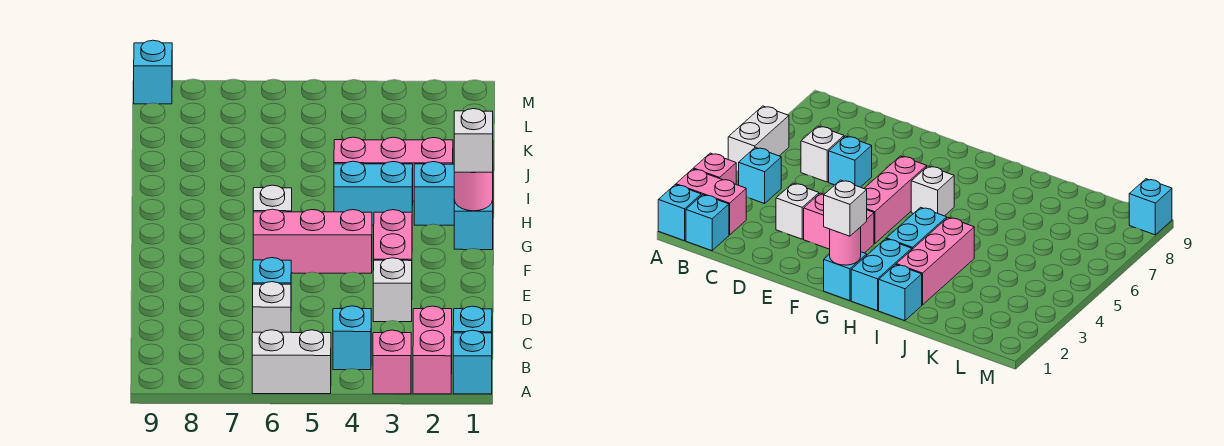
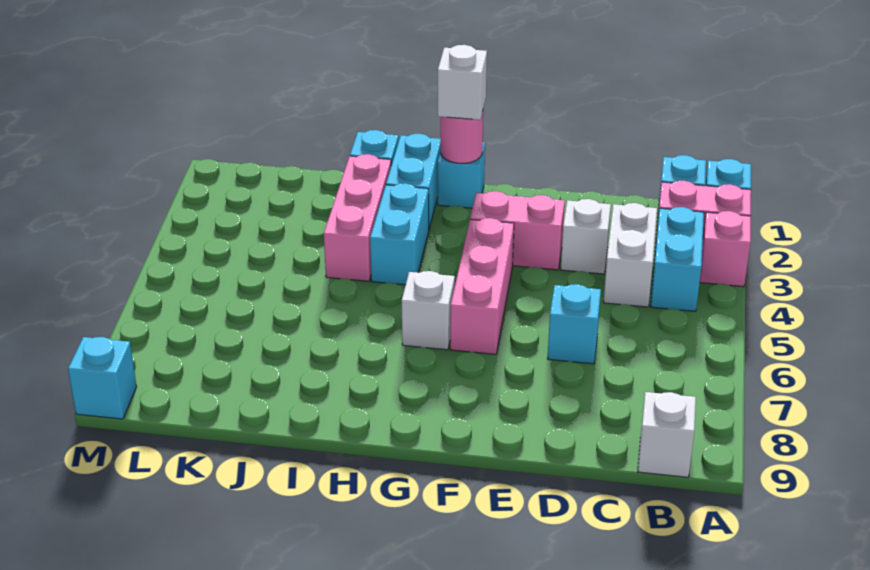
white brick A5:A6 level 1 -> white brick C3:C4 level 1
cyan brick B4 level 1 -> cyan brick B3:B4 level 1
white brick C6 level 1 -> white brick B9 level 1

